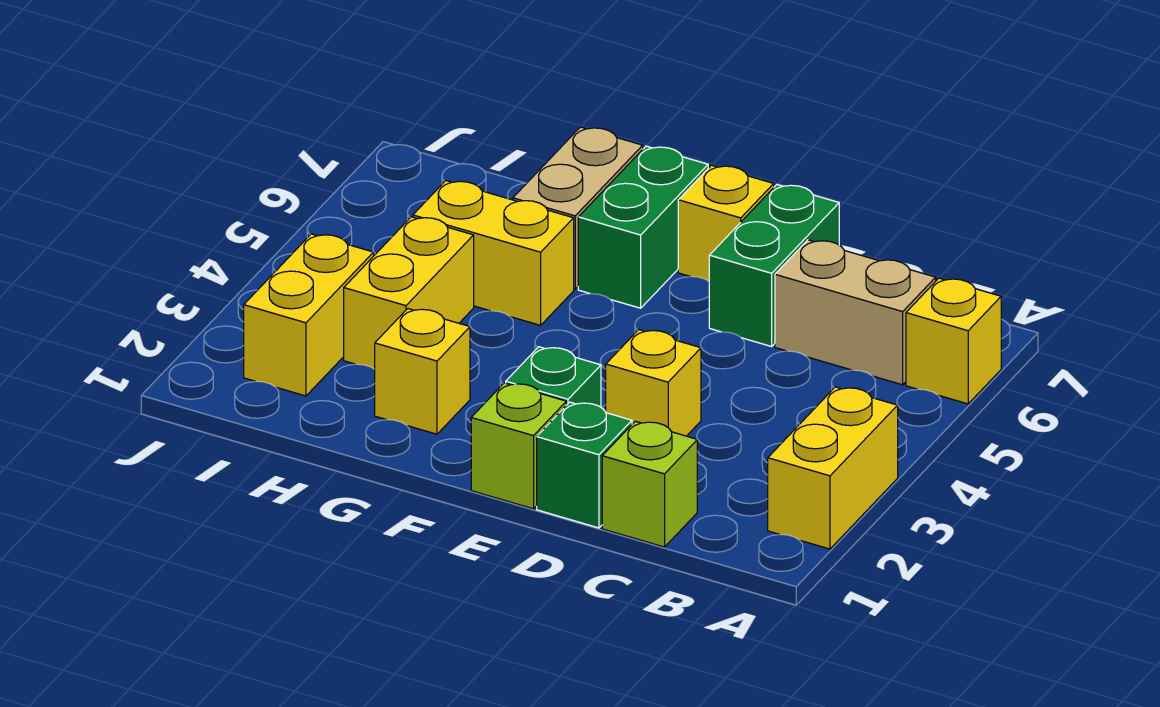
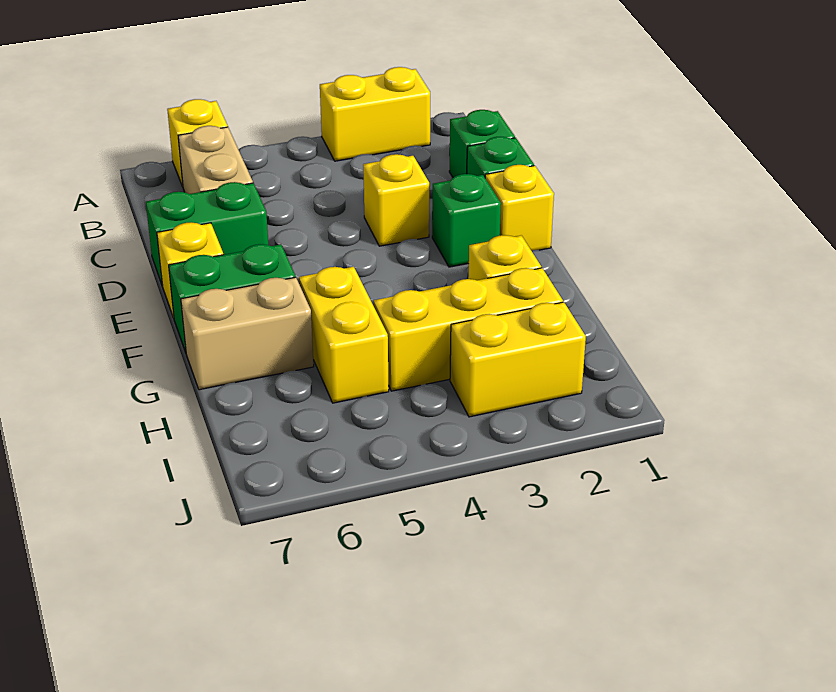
lime brick C1 level 1 -> green brick C1 level 1
lime brick E1 level 1 -> yellow brick E1 level 1
yellow brick H3:H4 level 1 -> yellow brick H2:H4 level 1

